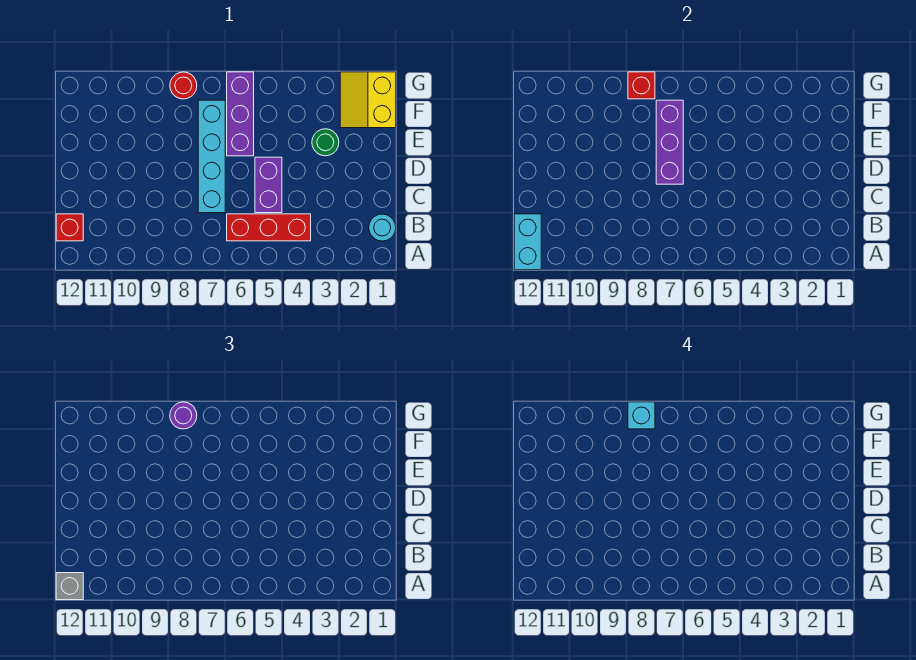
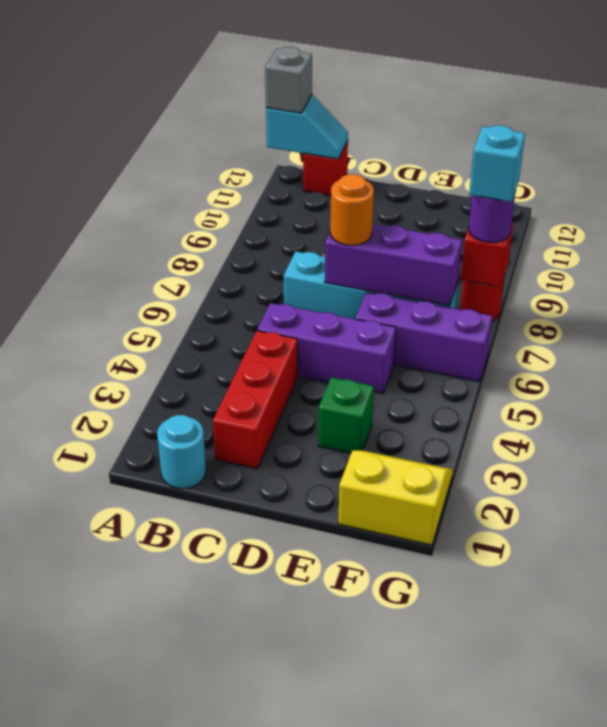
cyan brick A12:B12 level 2 -> cyan slope A12:B12 level 2 top A
red brick B4:B6 level 1 -> red brick C2:C4 level 1
purple brick C5:D5 level 1 -> purple brick C5:E5 level 1
none -> orange round brick D7 level 3
green round brick E3 level 1 -> green brick E3 level 1

